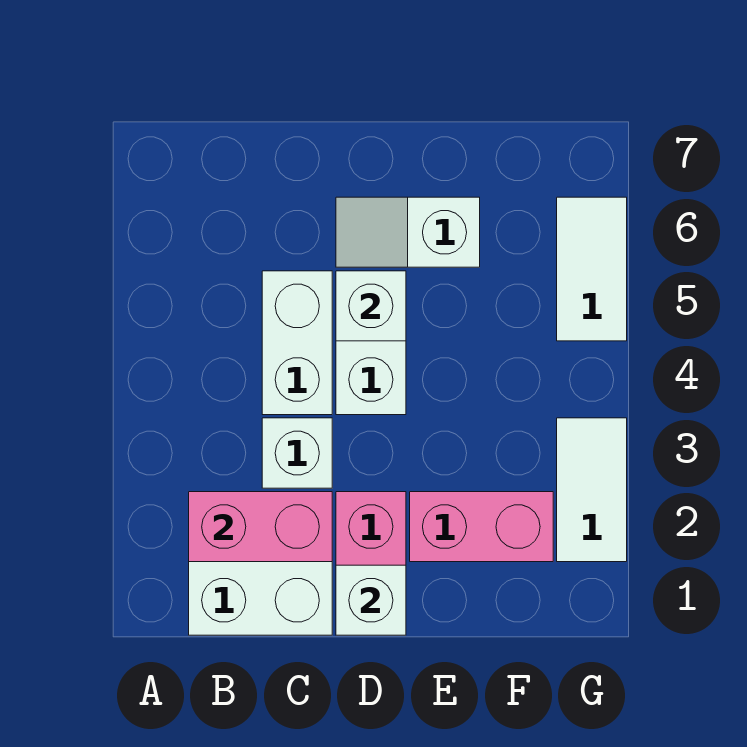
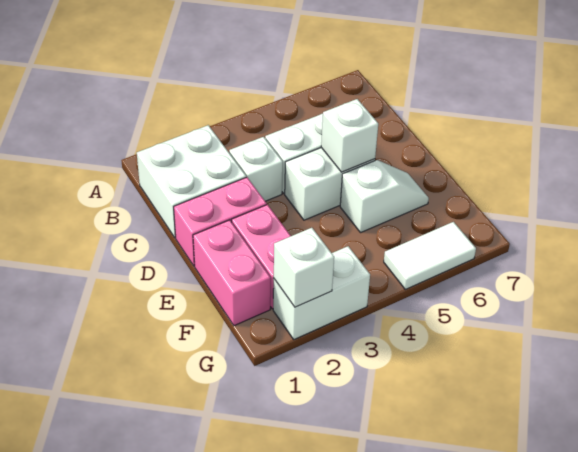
pink brick B2:C2 level 2 -> pink brick E1:F1 level 1
white brick D1 level 2 -> white brick G2 level 2
white slope D6:E6 level 1 top E -> white slope E5:E6 level 1 top 5
white tile G2:G3 level 1 -> white brick G2:G3 level 1

